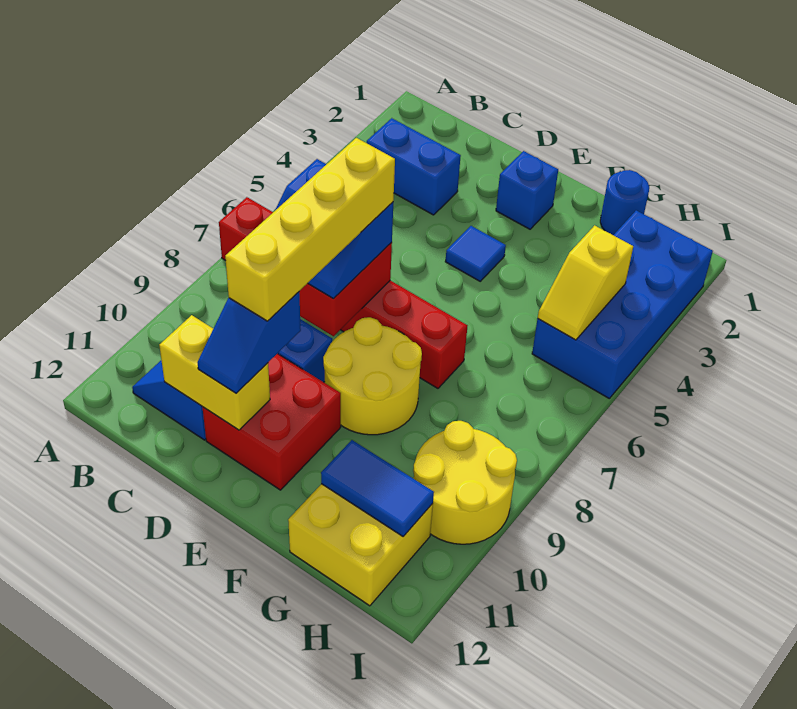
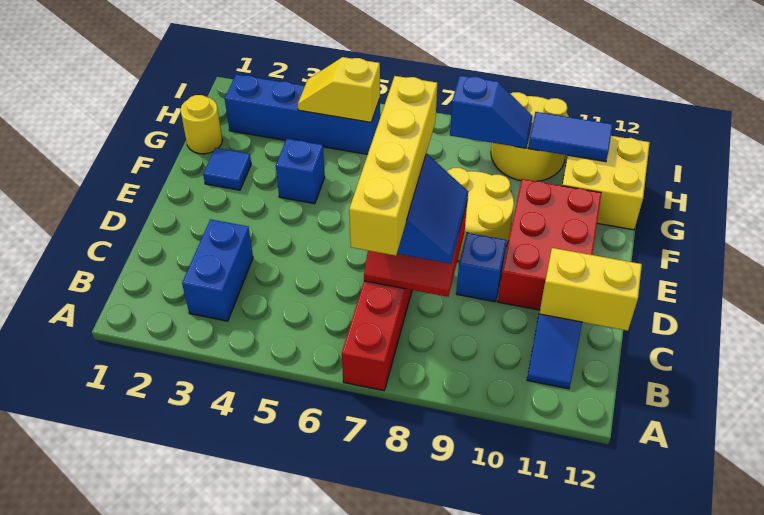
yellow brick C11:D11 level 2 -> yellow brick C11:C12 level 2
yellow brick D7:D10 level 4 -> yellow brick B7:E7 level 4
red brick D10:E11 level 1 -> red brick D10:F11 level 1
blue slope D10:D11 level 3 top 10 -> blue slope H8:H9 level 2 top 8
blue brick E2 level 1 -> blue brick F4 level 1
blue tile E4 level 1 -> blue tile F2 level 1
blue round brick G1 level 1 -> yellow round brick G1 level 1
blue tile G11:H11 level 2 -> blue tile H10:H11 level 2
blue brick H2:I5 level 1 -> blue brick H2:H5 level 1
yellow slope H4:H5 level 2 top 4 -> yellow slope H4:H5 level 2 top 5

